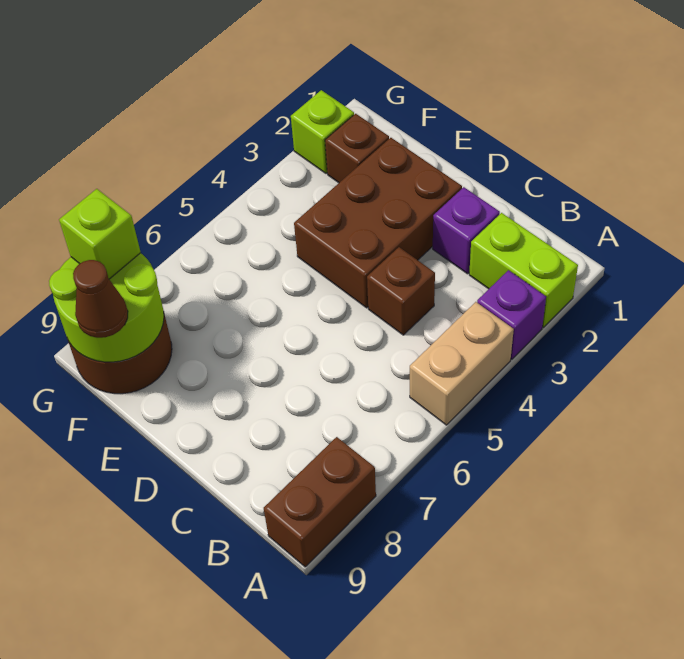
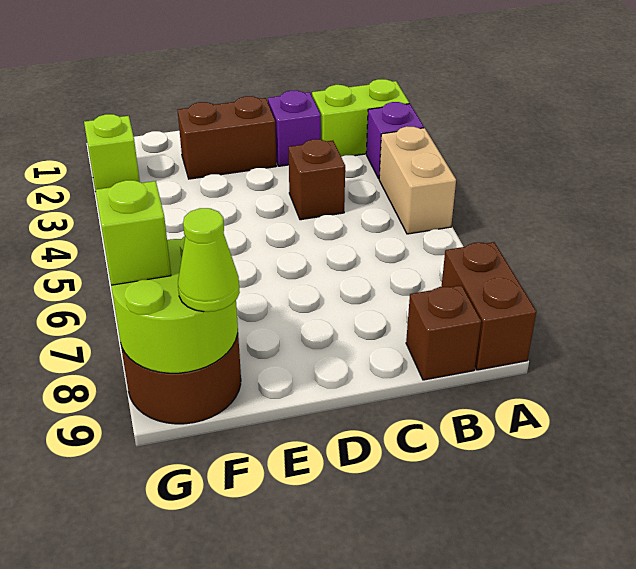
brown brick D2:E4 level 1 -> brown brick D2:E2 level 1
brown brick F2 level 1 -> brown brick B9 level 1
brown cone F9 level 3 -> lime cone F9 level 3

